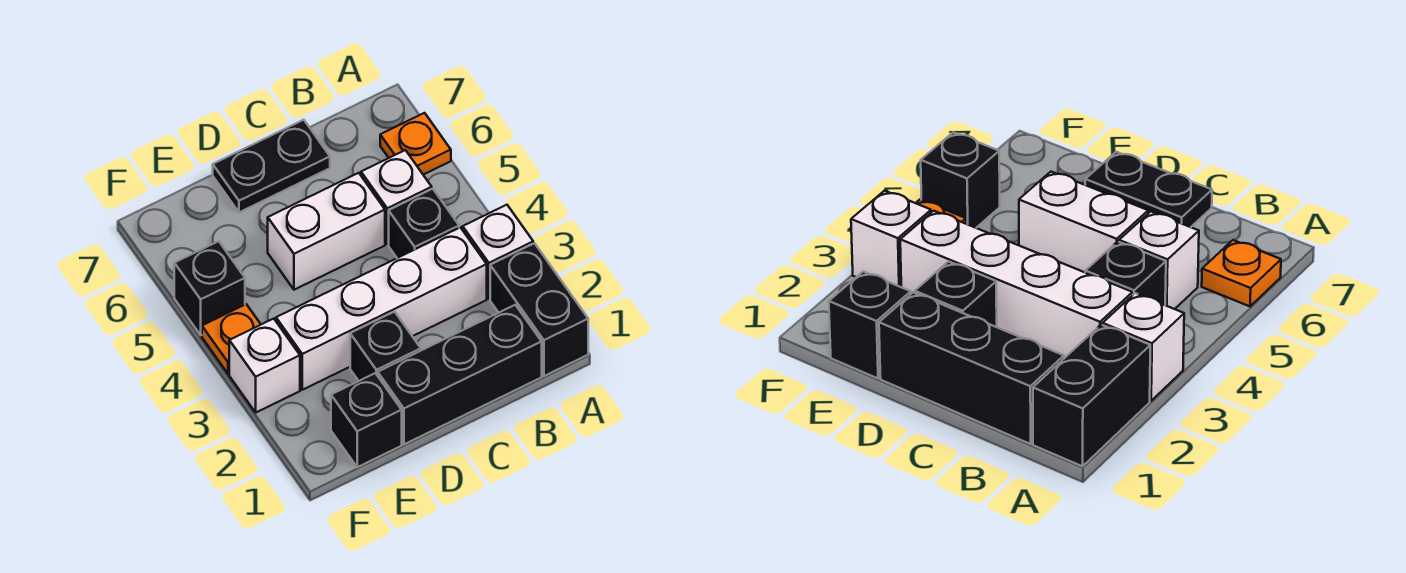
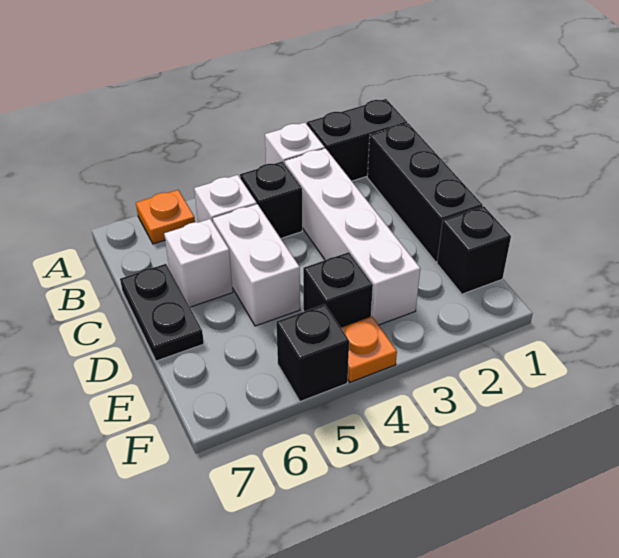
black brick D2 level 1 -> black brick E4 level 1
white brick F3 level 1 -> white brick C6 level 1

